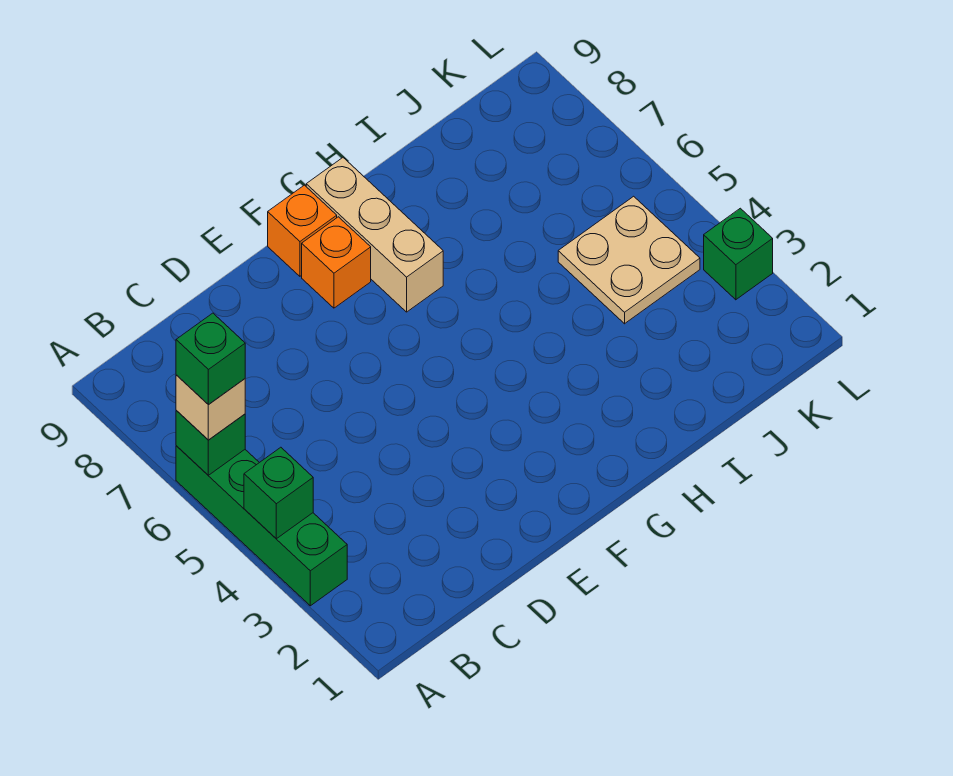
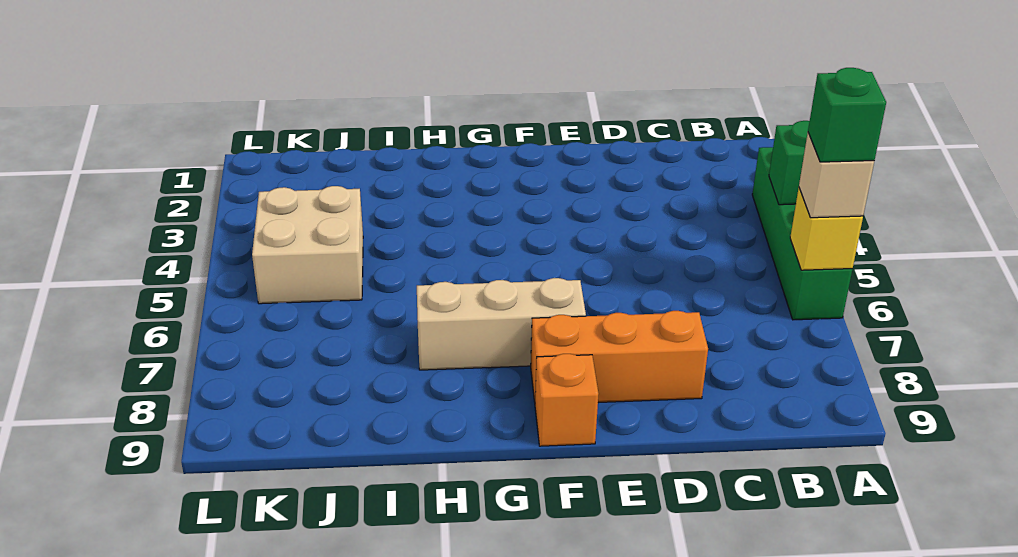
green brick A6 level 2 -> yellow brick A6 level 2
orange brick F8 level 1 -> orange brick D8:F8 level 1
tan brick G7:G9 level 1 -> tan brick F7:H7 level 1
tan plate J4:K5 level 1 -> tan brick J4:K5 level 1
green brick L3 level 1 -> none

